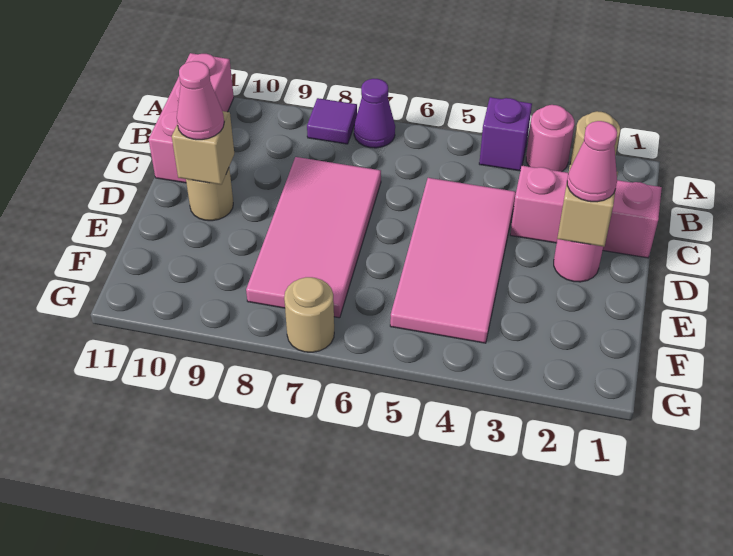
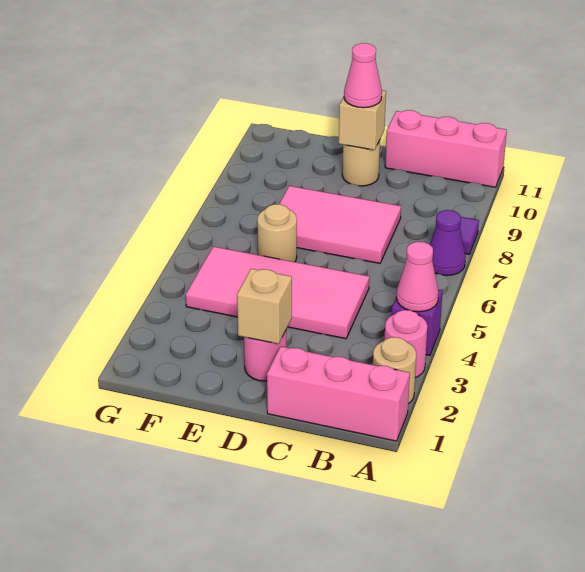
pink brick C1:C3 level 1 -> pink brick A1:C1 level 1
pink tile C7:F8 level 1 -> pink tile C7:E8 level 1
pink cone D2 level 3 -> pink cone A4 level 2
tan round brick G7 level 1 -> tan round brick E6 level 1

